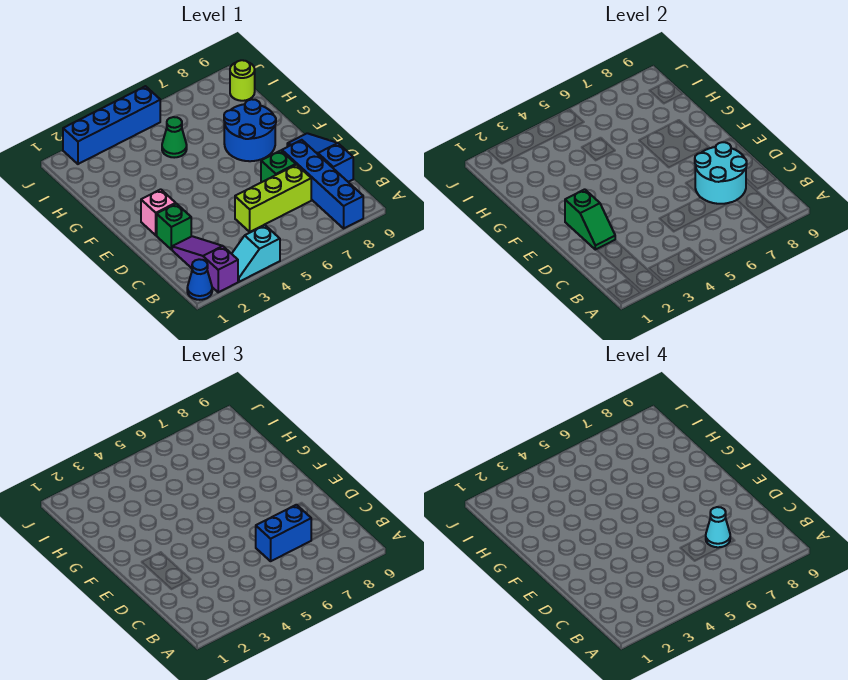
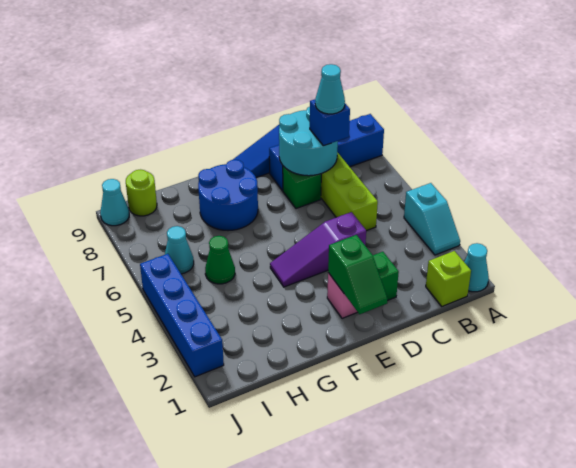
blue cone A1 level 1 -> cyan cone A1 level 1
purple slope A2:C2 level 1 top A -> purple slope D4:F4 level 1 top D
none -> lime brick B1 level 1
blue brick C6:C7 level 3 -> blue brick C7 level 3
green slope D2:E2 level 2 top E -> green slope E1:E2 level 2 top 2
none -> cyan cone I6 level 1
none -> cyan cone J9 level 1

